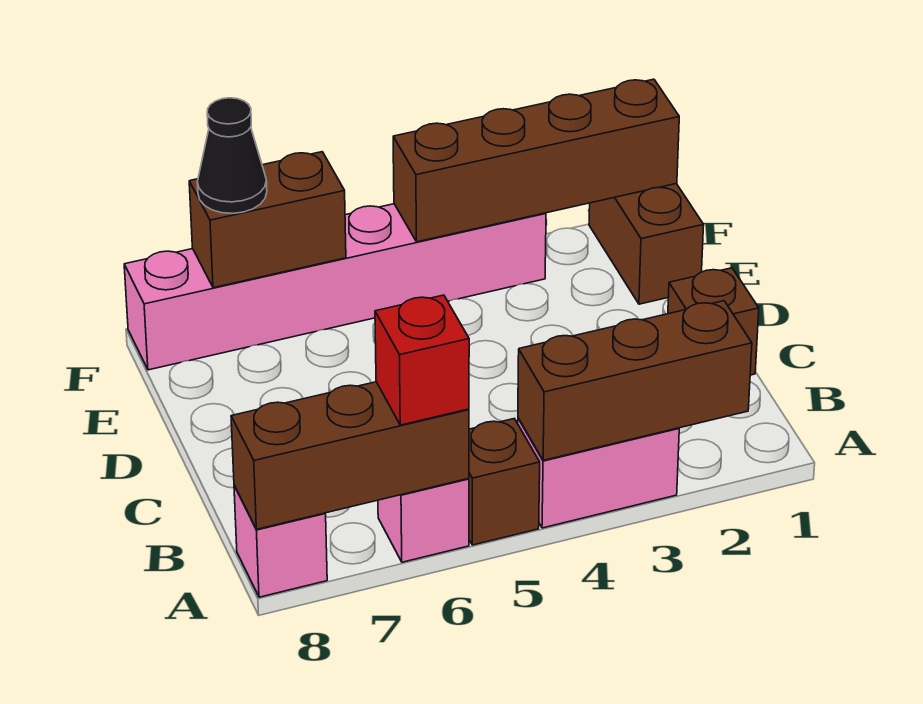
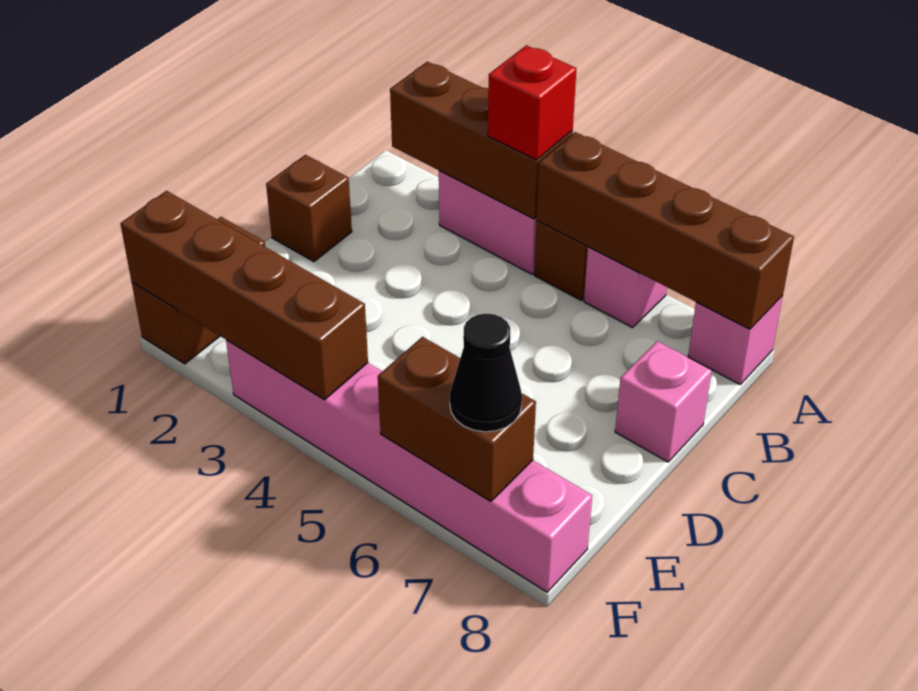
brown brick A6:A8 level 2 -> brown brick A5:A8 level 2
red brick A6 level 3 -> red brick A4 level 3
none -> pink brick C8 level 1

